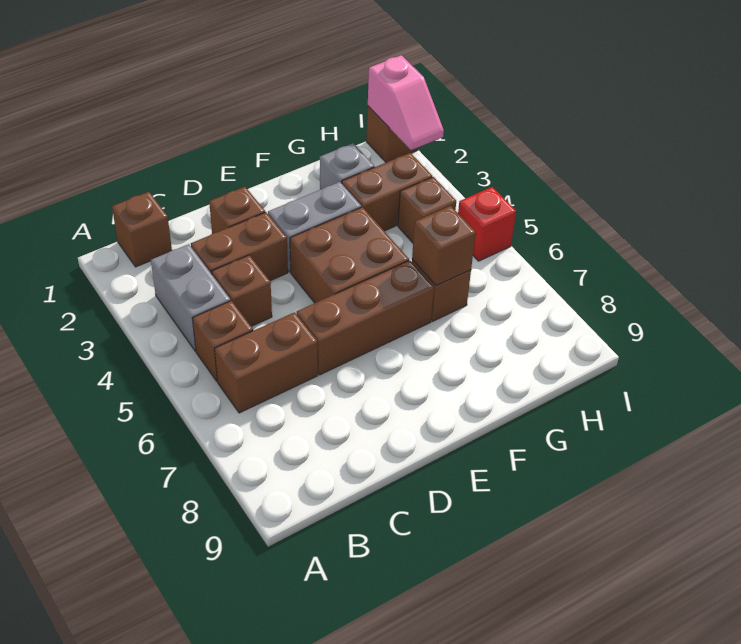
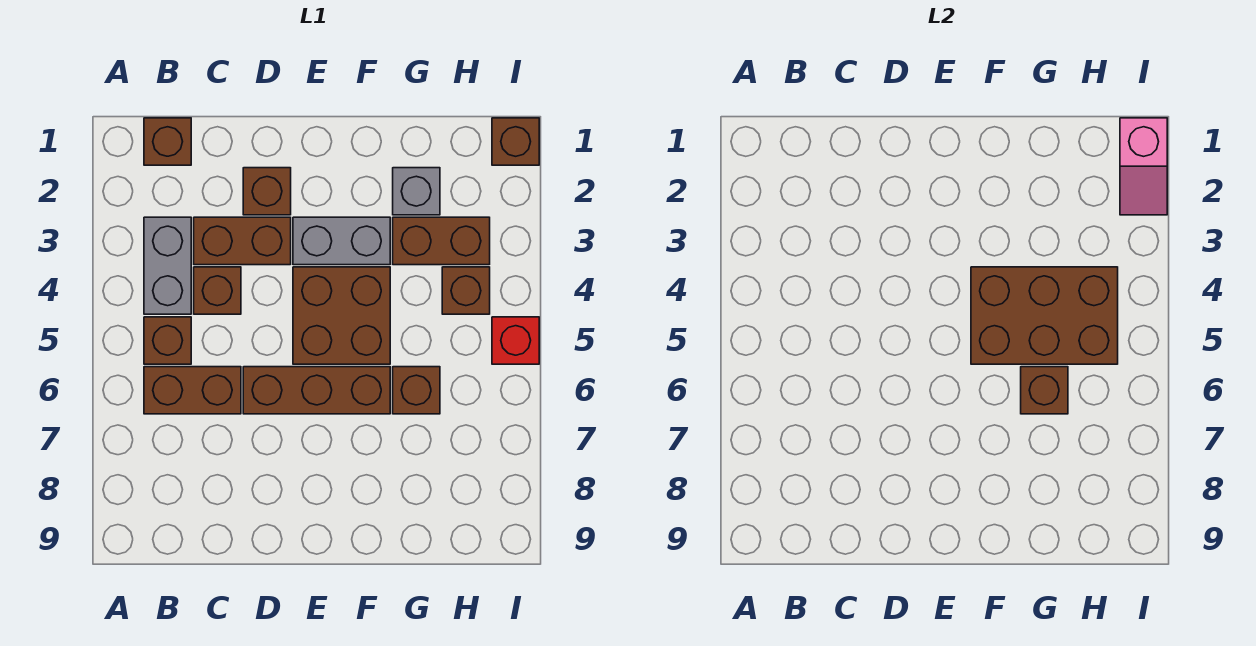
none -> brown brick F4:H5 level 2

